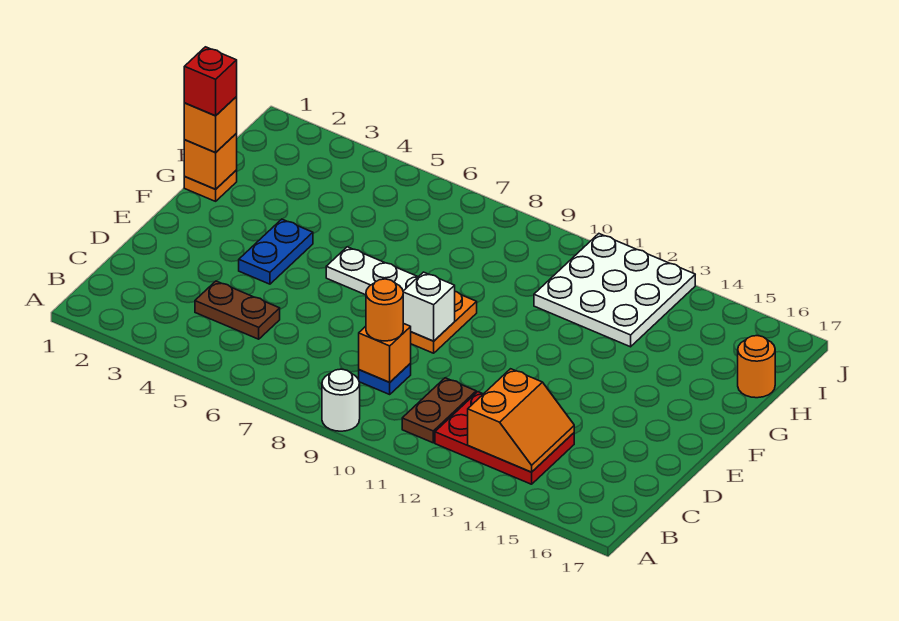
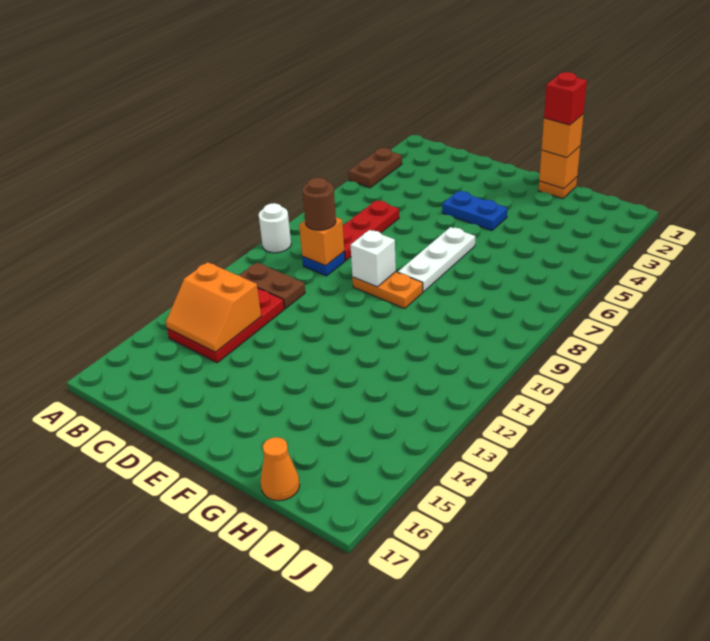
brown plate C4:C5 level 1 -> brown plate A3:A4 level 1
none -> red plate C6:C8 level 1
orange round brick C9 level 3 -> brown round brick C9 level 3
white plate H11:J13 level 1 -> none
orange round brick H17 level 1 -> orange cone H17 level 1

